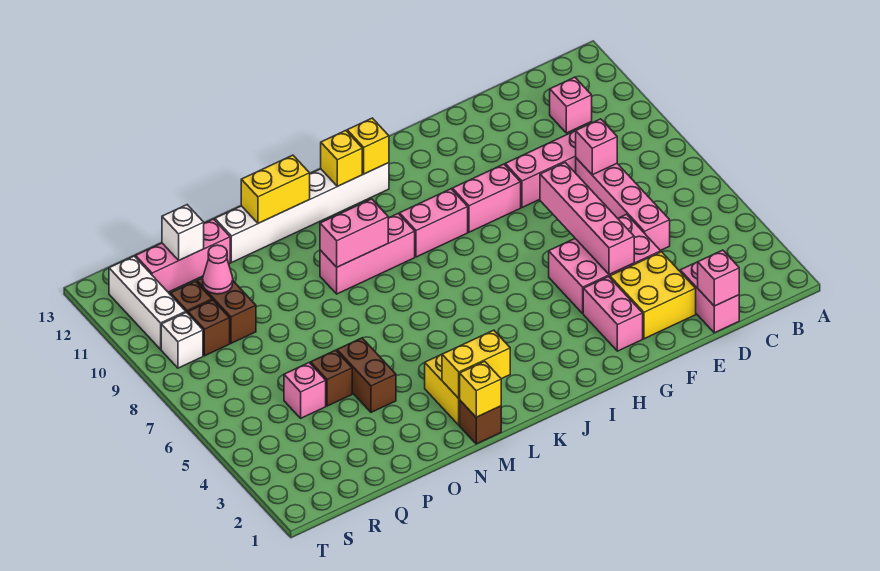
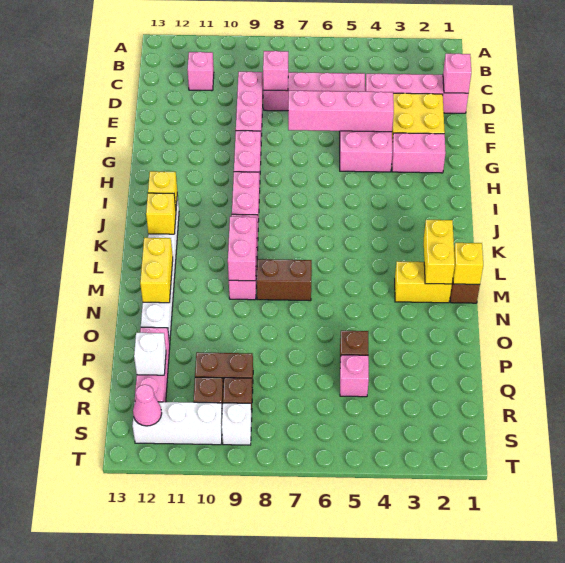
pink brick D1:D2 level 1 -> pink brick D1:D4 level 1
brown brick O4:O5 level 1 -> brown brick M7:M8 level 1
pink cone Q10 level 2 -> pink cone S12 level 2

